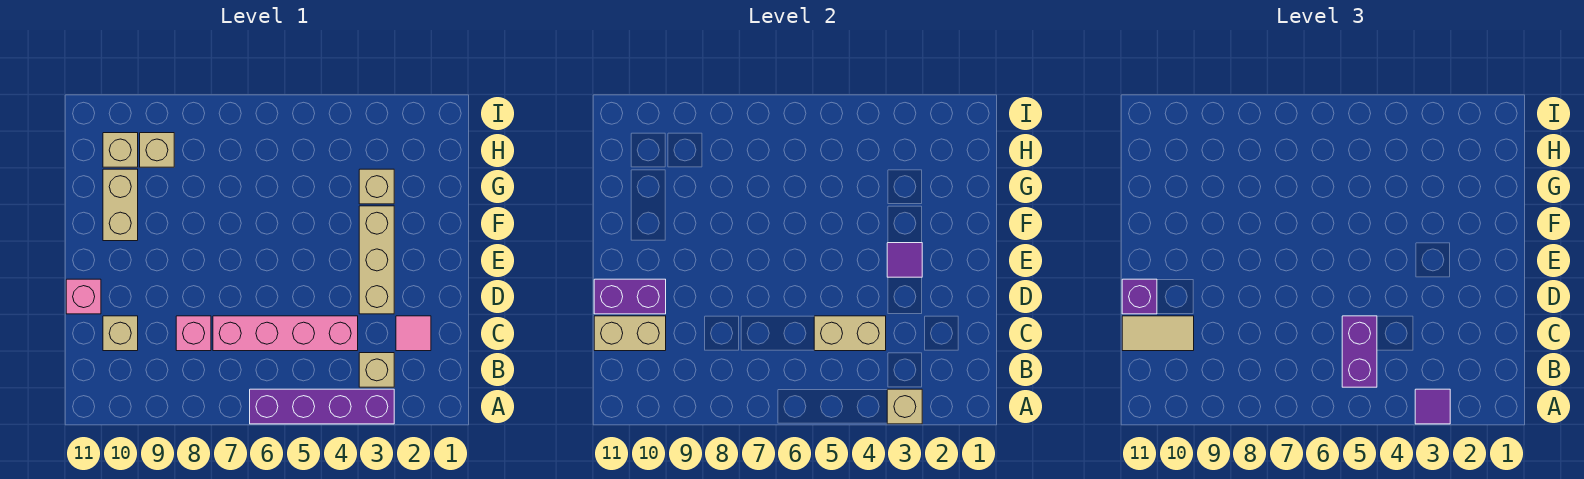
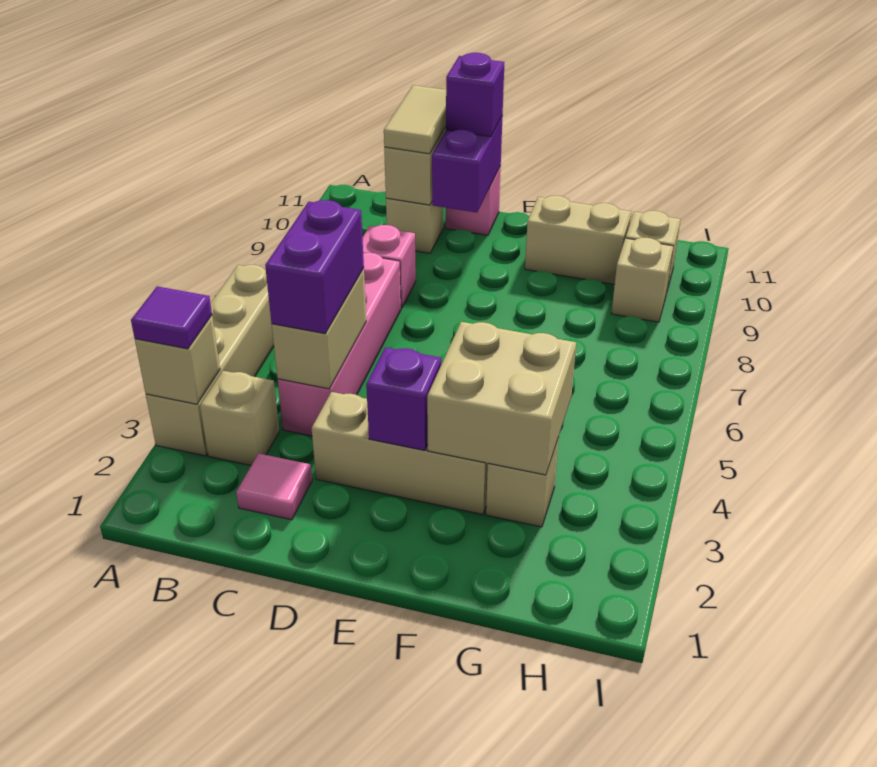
purple brick A3:A6 level 1 -> tan brick A3:A6 level 1
purple brick B5:C5 level 3 -> purple brick C4:C5 level 3
purple tile E3 level 2 -> purple brick E3 level 2
none -> tan brick F3:G4 level 2

